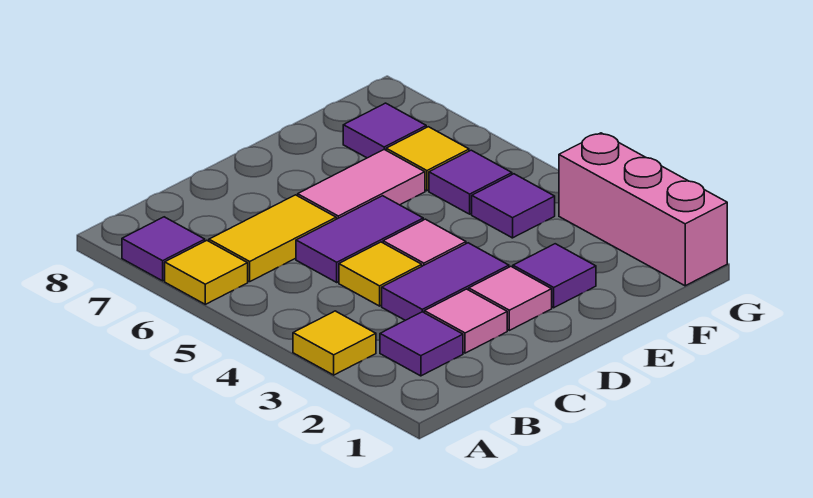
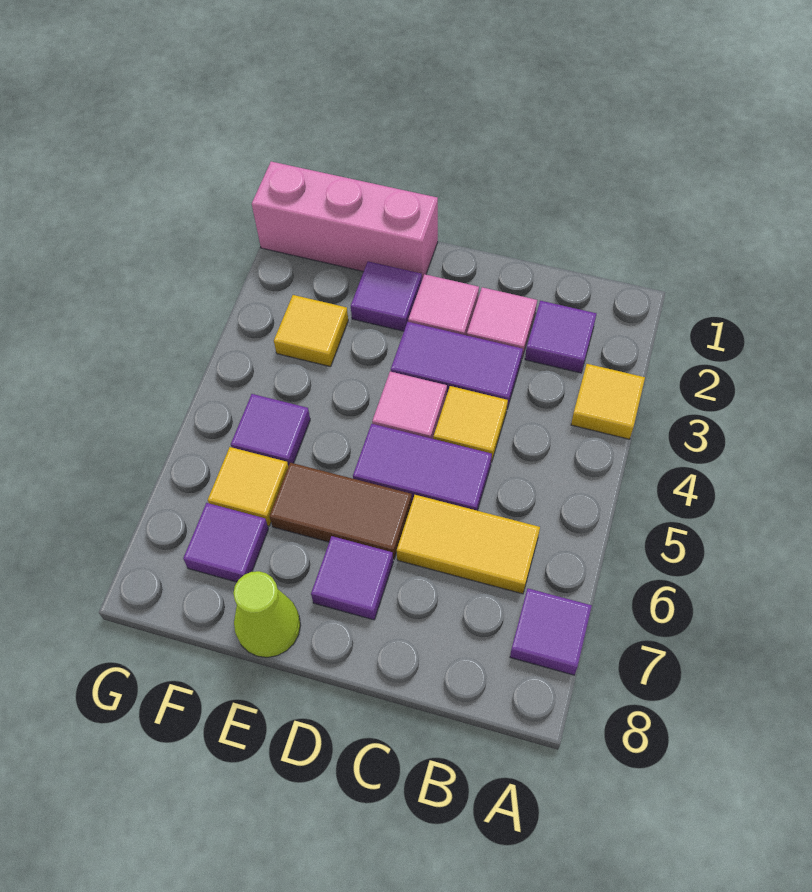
yellow tile A6 level 1 -> yellow tile F3 level 1
pink tile D6:E6 level 1 -> brown tile D6:E6 level 1
none -> lime cone E8 level 1
purple tile F4 level 1 -> purple tile D7 level 1
pink brick G1:G3 level 1 -> pink brick E1:G1 level 1

